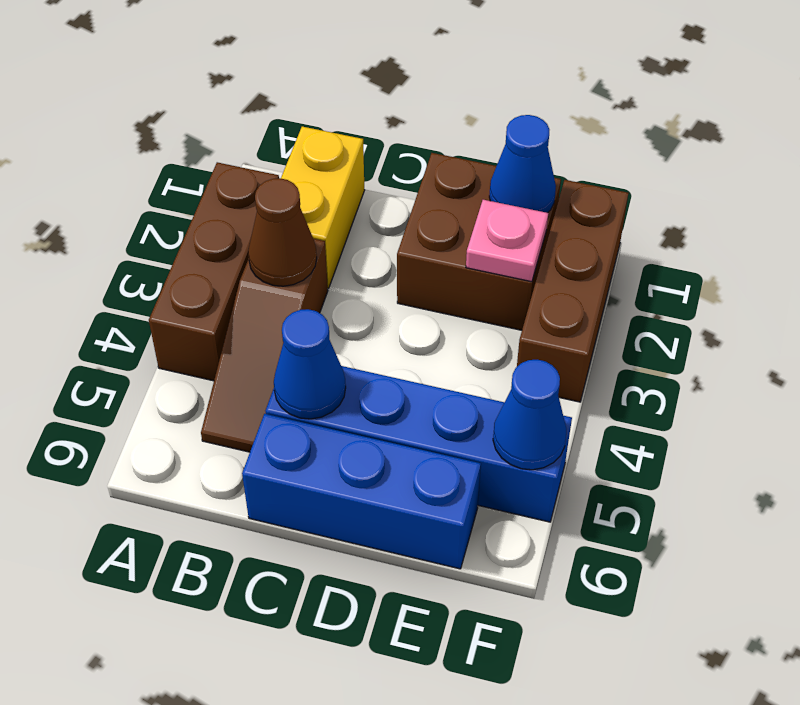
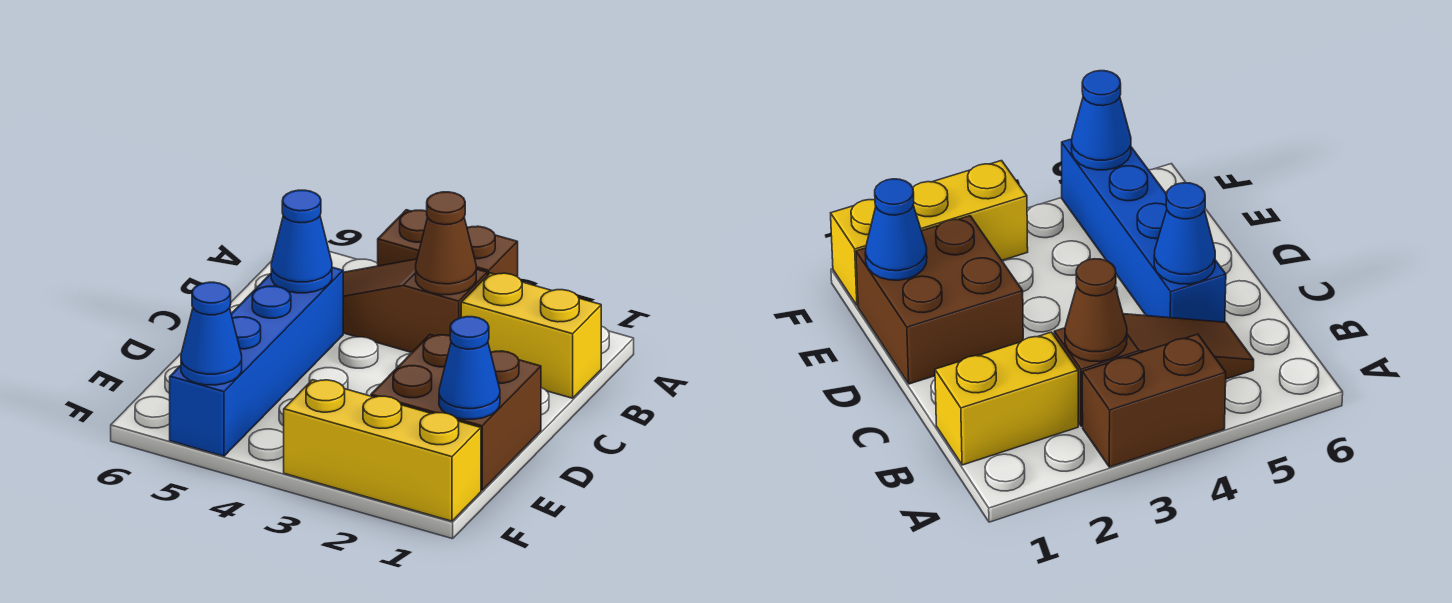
brown brick A2:A4 level 1 -> brown brick A3:A4 level 1
blue brick C6:E6 level 1 -> none
pink plate E2 level 2 -> none
brown brick F1:F3 level 1 -> yellow brick F1:F3 level 1

